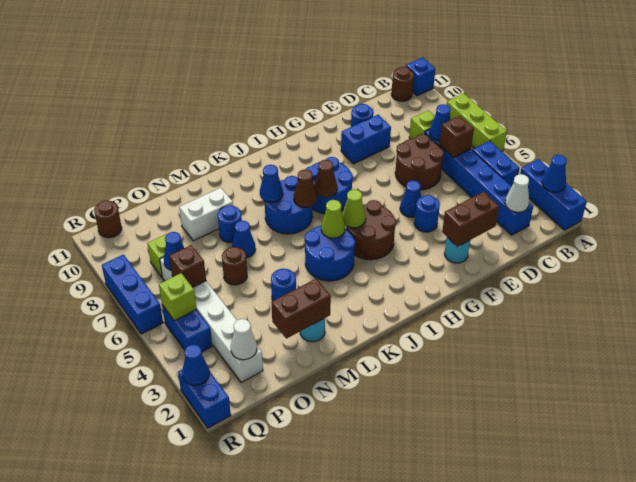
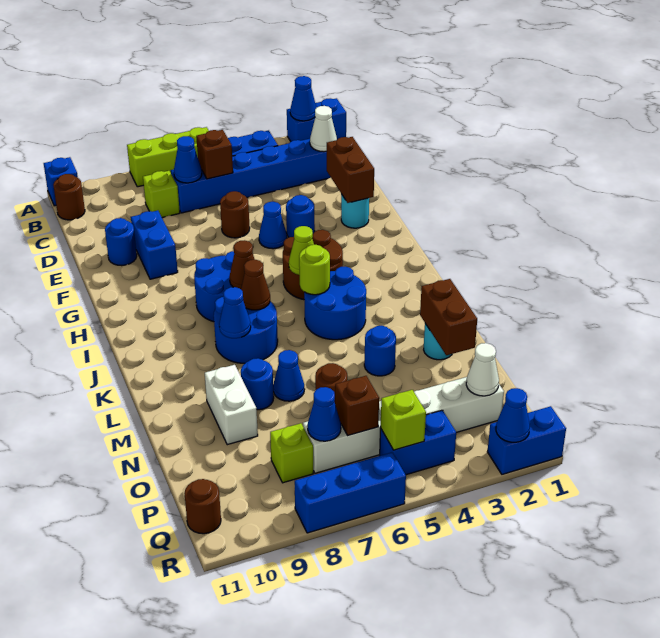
blue brick A1:A3 level 1 -> blue brick A1:A2 level 1
brown round brick D6:E7 level 1 -> brown round brick E6 level 1
lime cone J5 level 2 -> lime round brick J5 level 2

